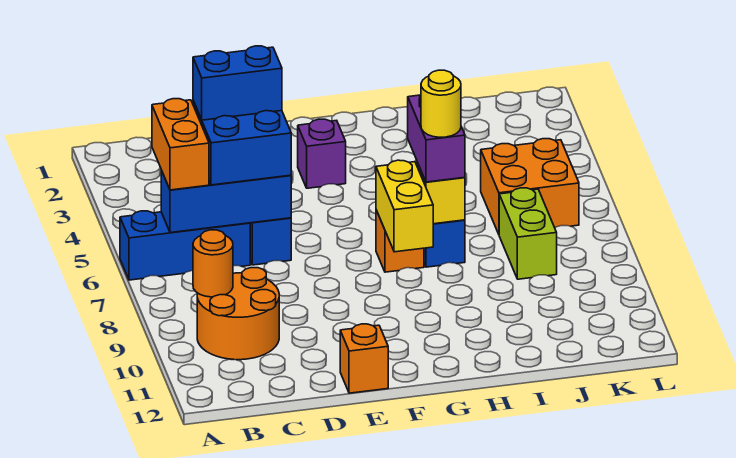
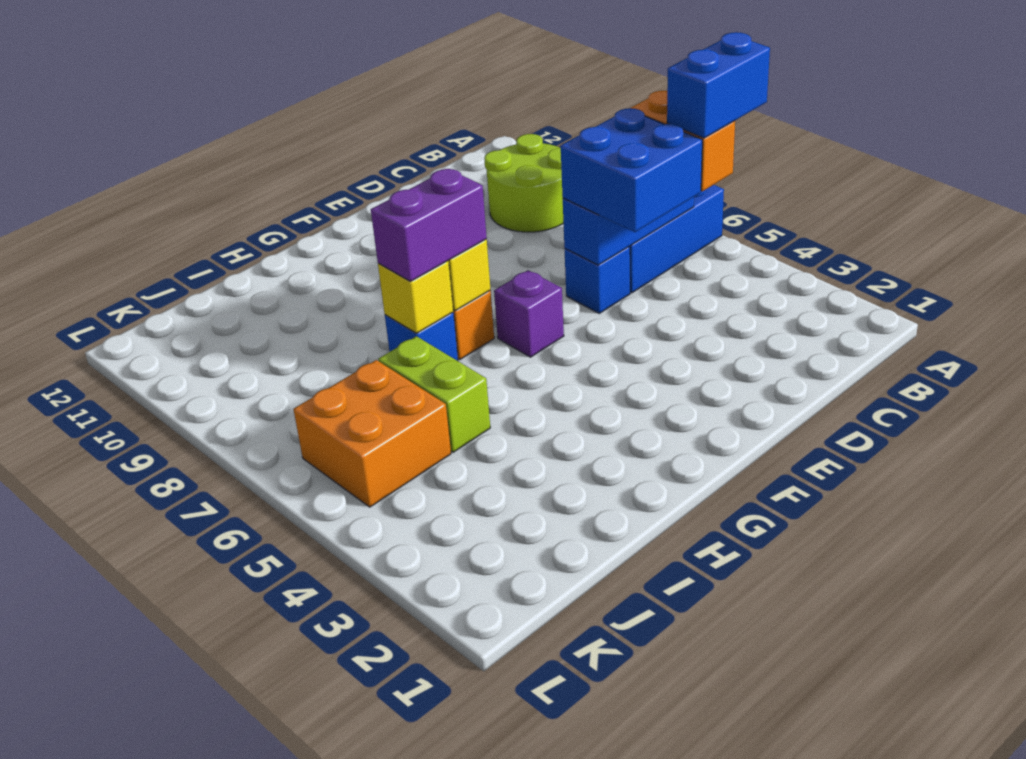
orange round brick B9:C10 level 1 -> lime round brick B9:C10 level 1
orange round brick B9 level 2 -> none
blue brick C5:D5 level 4 -> blue brick A5:B5 level 4
orange brick E12 level 1 -> none
purple brick F3 level 1 -> purple brick F6 level 1
purple brick H6:H7 level 3 -> purple brick G7:H7 level 3
yellow round brick H7 level 4 -> none
lime brick J7:J8 level 1 -> lime brick I5:I6 level 1

